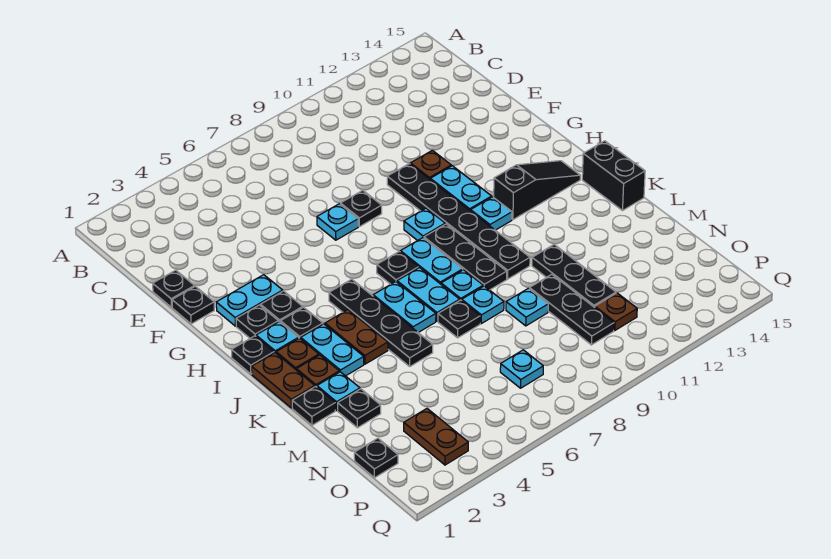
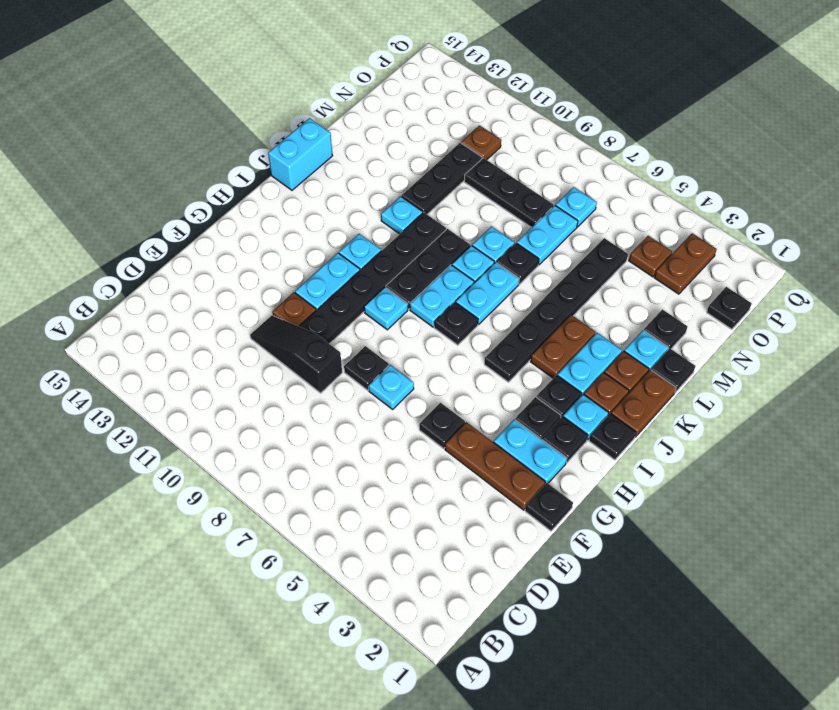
black plate E1 level 1 -> black plate F5 level 1
none -> brown plate F2:F4 level 1
black plate I5:L5 level 1 -> black plate I5:N5 level 1
black slope I12:I14 level 1 top 12 -> black slope E9:E11 level 1 top 9
cyan plate J6:K6 level 1 -> cyan plate M7:N7 level 1
black brick J15:K15 level 1 -> cyan brick J15:K15 level 1
cyan plate M9 level 1 -> cyan plate K11 level 1
black plate M10:O10 level 1 -> black plate N8:N10 level 1
none -> brown plate O4 level 1

